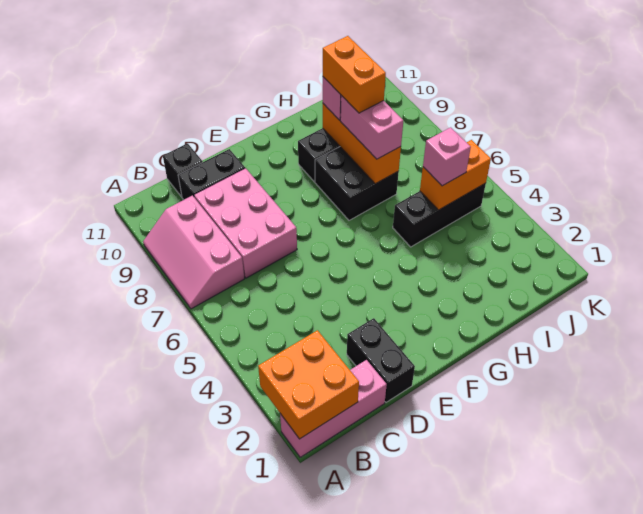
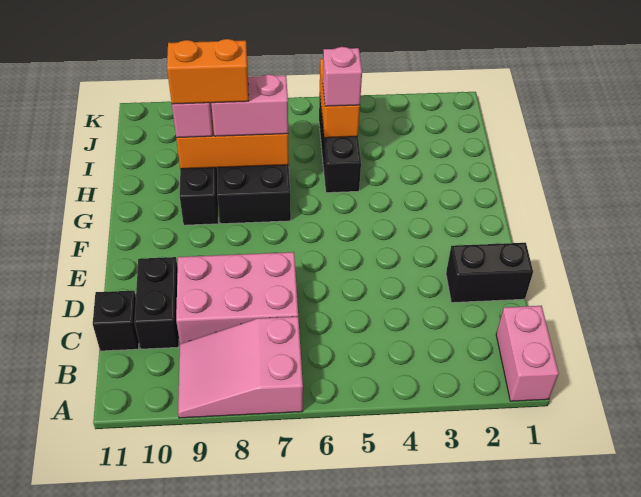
pink brick A1:C1 level 1 -> pink brick A1:B1 level 1
orange brick A1:B2 level 2 -> none
pink slope A7:B9 level 1 top B -> pink slope A7:B9 level 1 top 7

